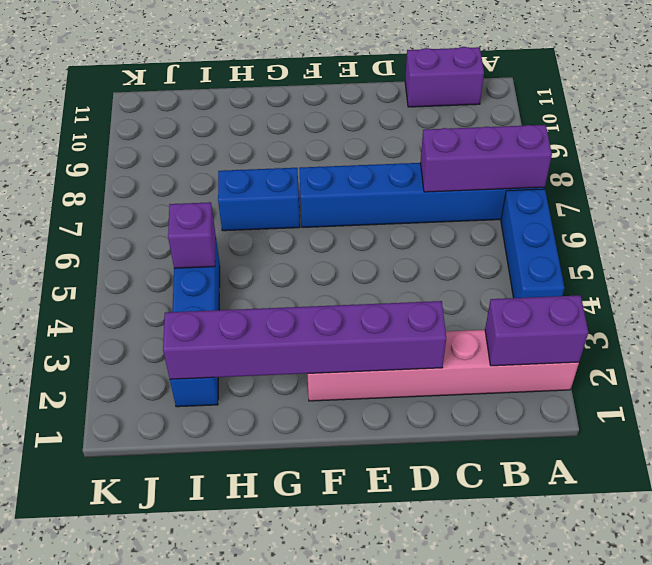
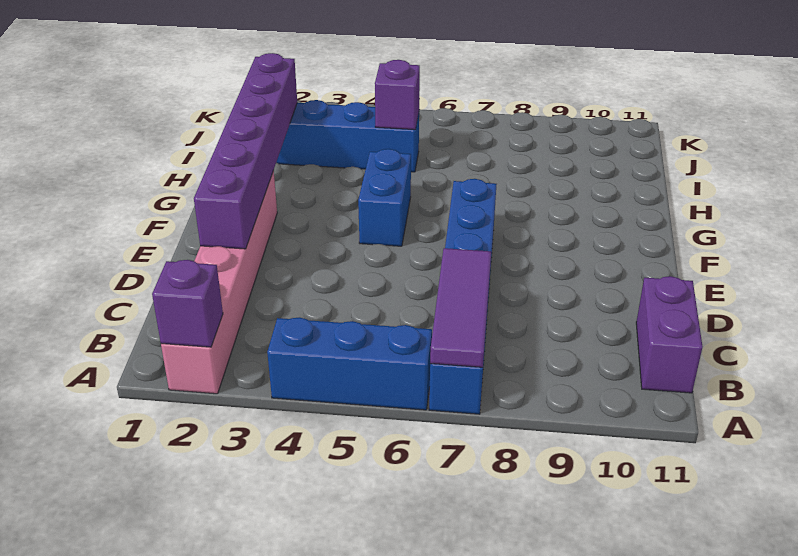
purple brick A2:B2 level 2 -> purple brick A2 level 2
purple brick A7:C7 level 2 -> purple tile A7:C7 level 2
blue brick G7:H7 level 1 -> blue brick F5:G5 level 1

